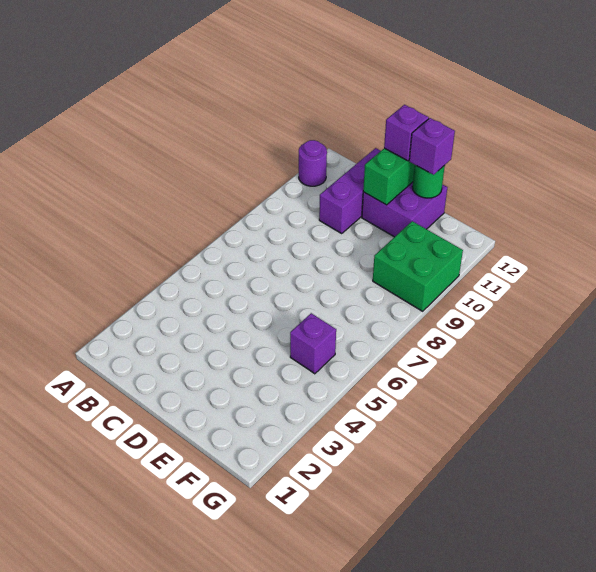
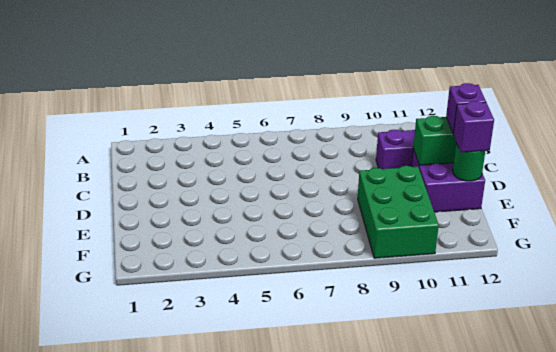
purple round brick A11 level 1 -> none
purple brick F5 level 1 -> none
green brick F9:G10 level 1 -> green brick E9:G10 level 1

